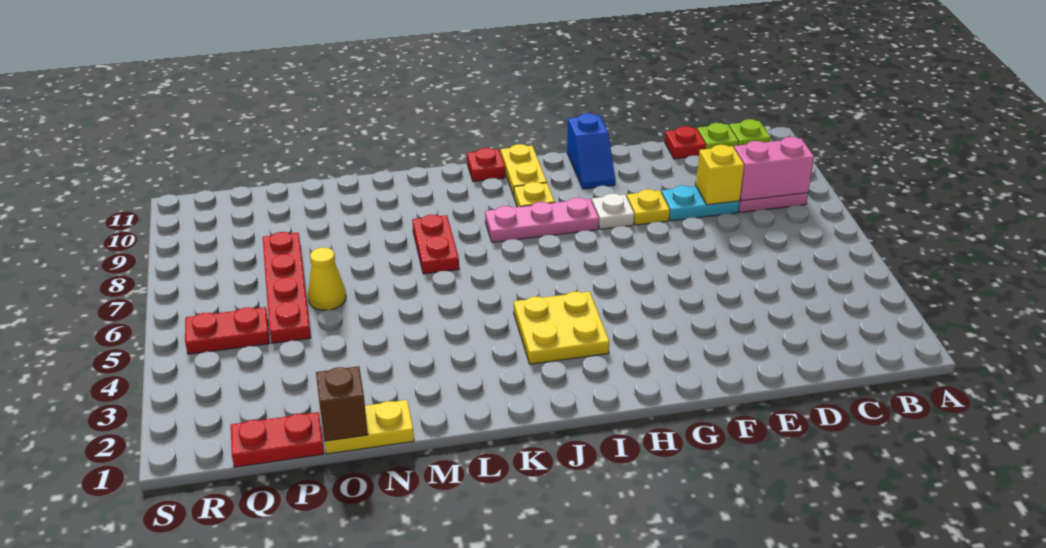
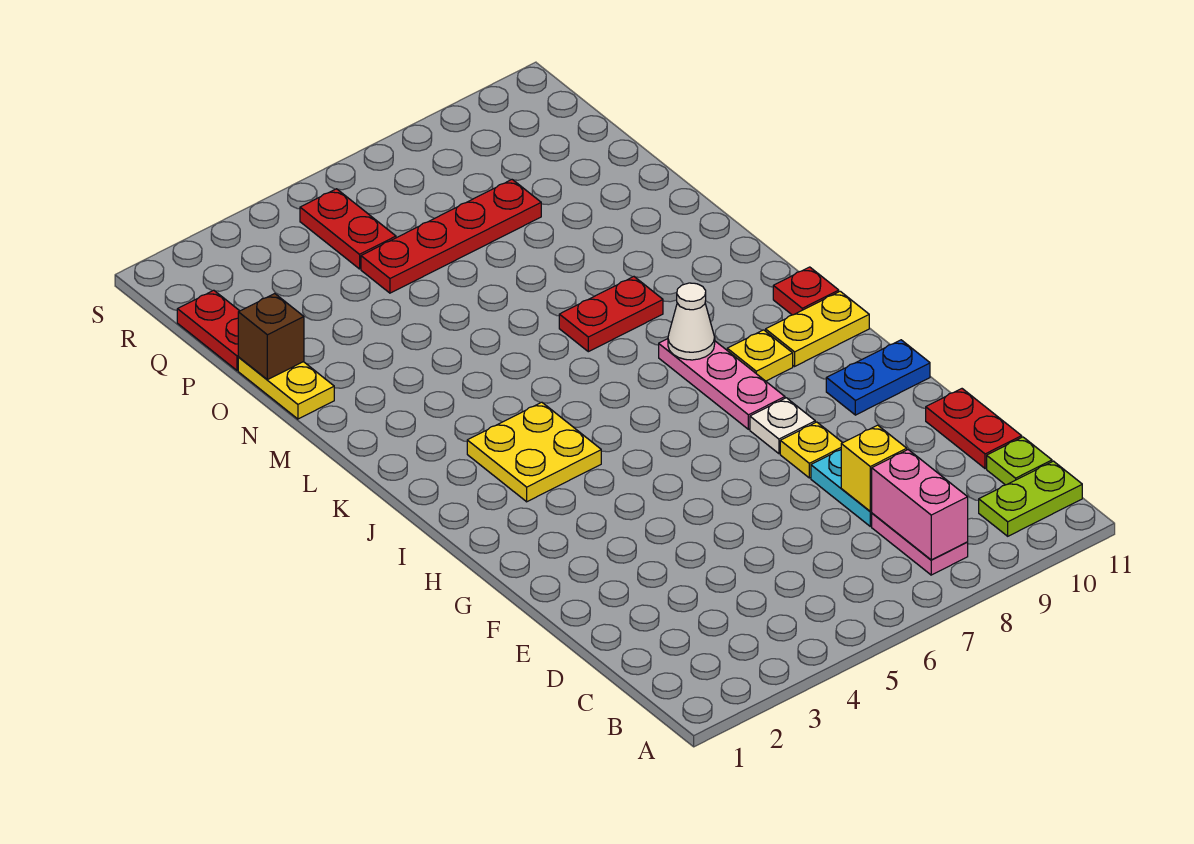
lime plate B11 level 1 -> lime plate B10:B11 level 1
red plate D11 level 1 -> red plate D11:E11 level 1
blue slope G10:G11 level 1 top 11 -> blue plate G10:G11 level 1
none -> white cone J8 level 2
yellow cone O6 level 1 -> none

